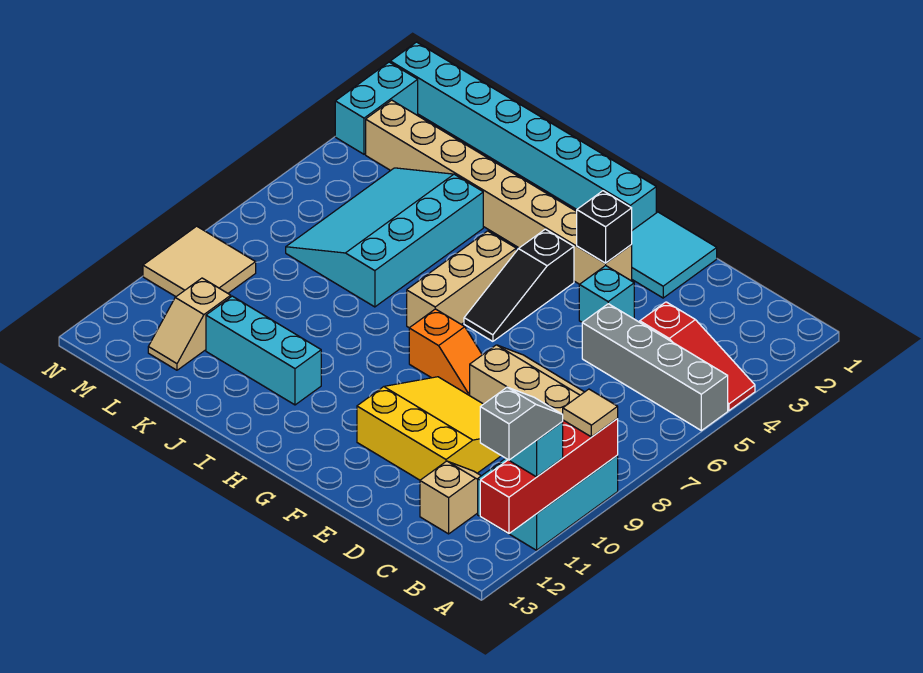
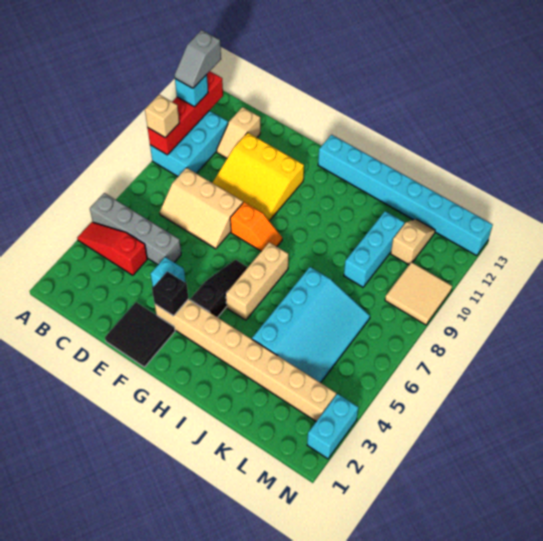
tan tile A9 level 3 -> tan brick A9 level 3
cyan tile E1:F2 level 1 -> black tile E1:F2 level 1
orange slope F8:G8 level 1 top G -> orange slope F8:G8 level 1 top F
cyan brick G1:N1 level 1 -> cyan brick G13:N13 level 1
cyan brick I11:K11 level 1 -> cyan brick K9:K11 level 1

